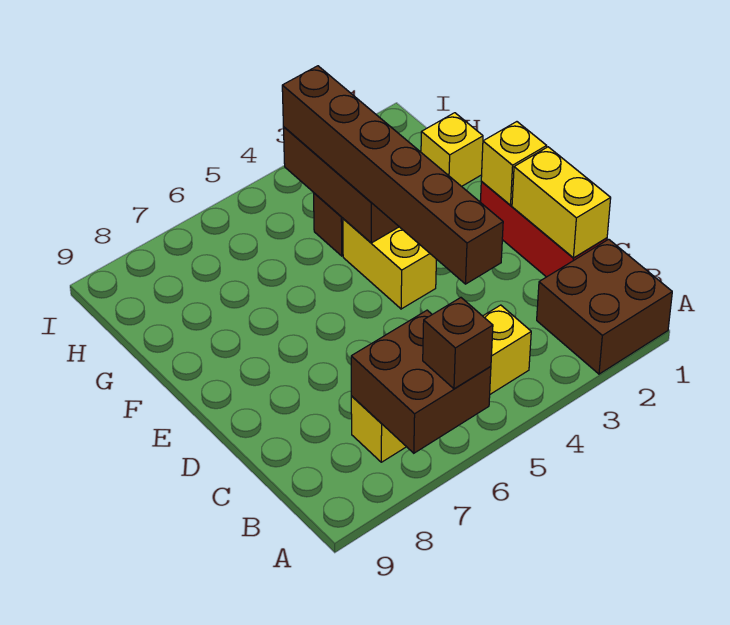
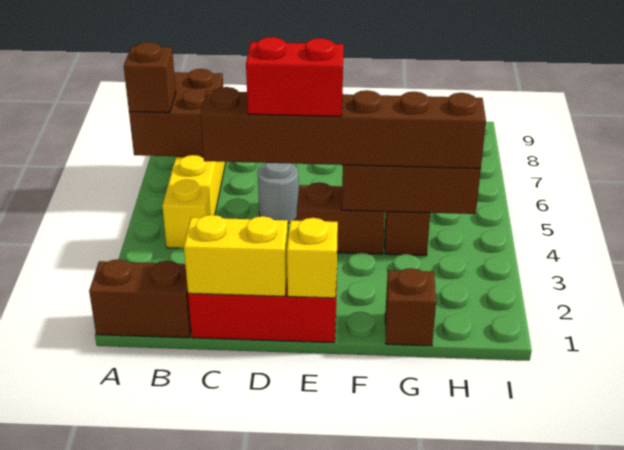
brown brick A1:B2 level 1 -> brown brick A1:B1 level 1
none -> red brick D4:E4 level 4
none -> grey round brick D5 level 1
yellow brick E4:F4 level 1 -> brown brick E4:F4 level 1
yellow brick G1 level 1 -> brown brick G1 level 1

